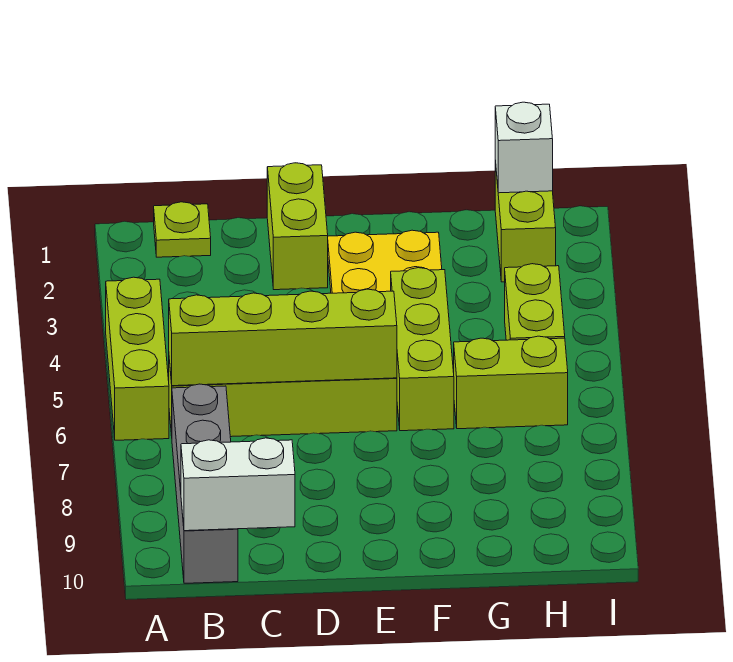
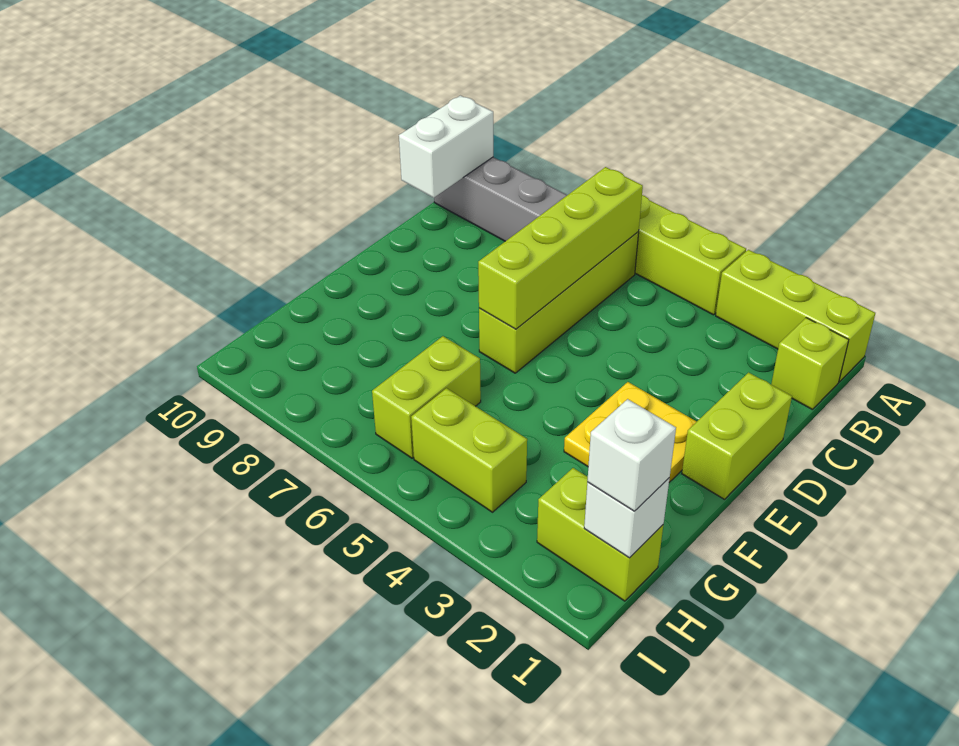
lime plate B1 level 1 -> lime brick B1 level 1
lime brick D1:D2 level 1 -> lime brick D1:E1 level 1
lime brick F4:F6 level 1 -> lime brick A1:A3 level 1
none -> white brick H1 level 3

